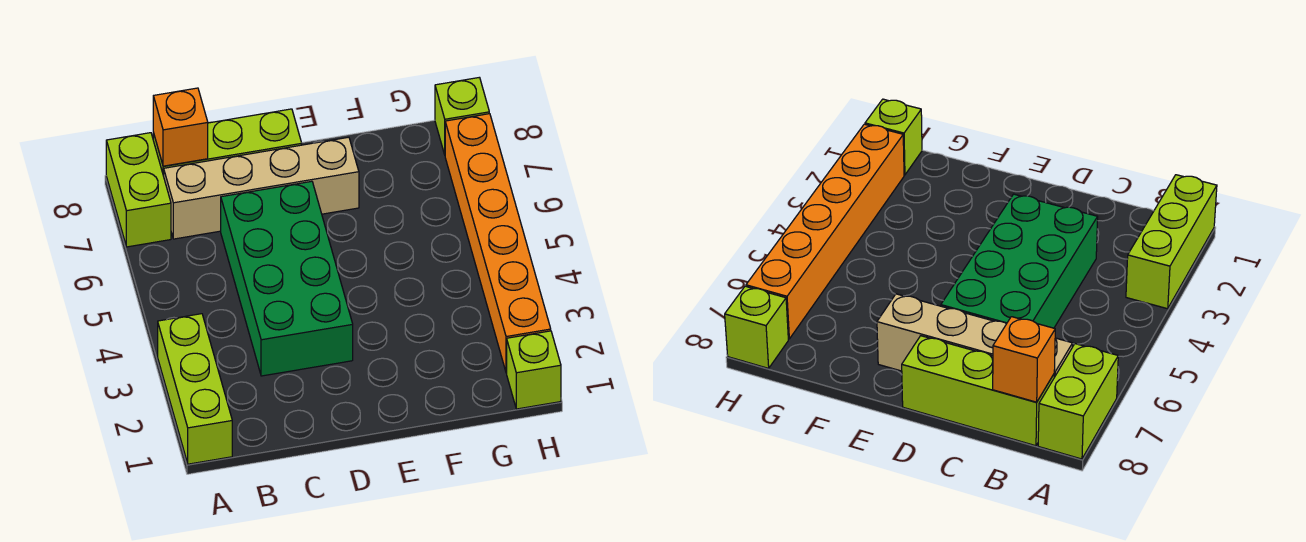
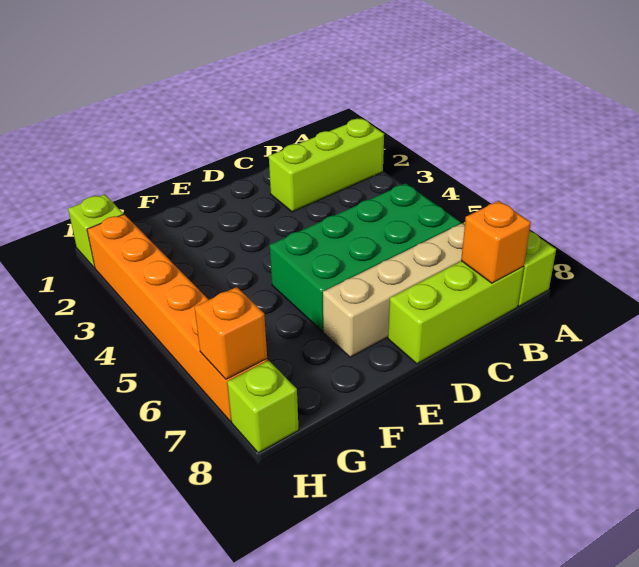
lime brick A1:A3 level 1 -> lime brick A2:C2 level 1
green brick C3:D6 level 1 -> green brick B5:E6 level 1
none -> orange brick H7 level 2

